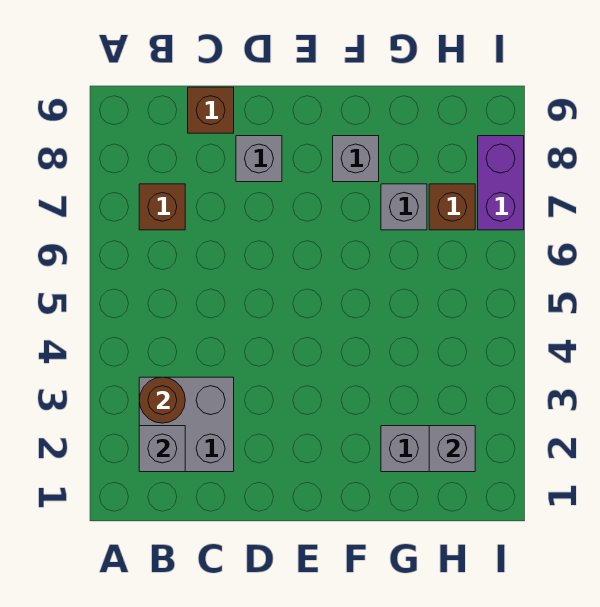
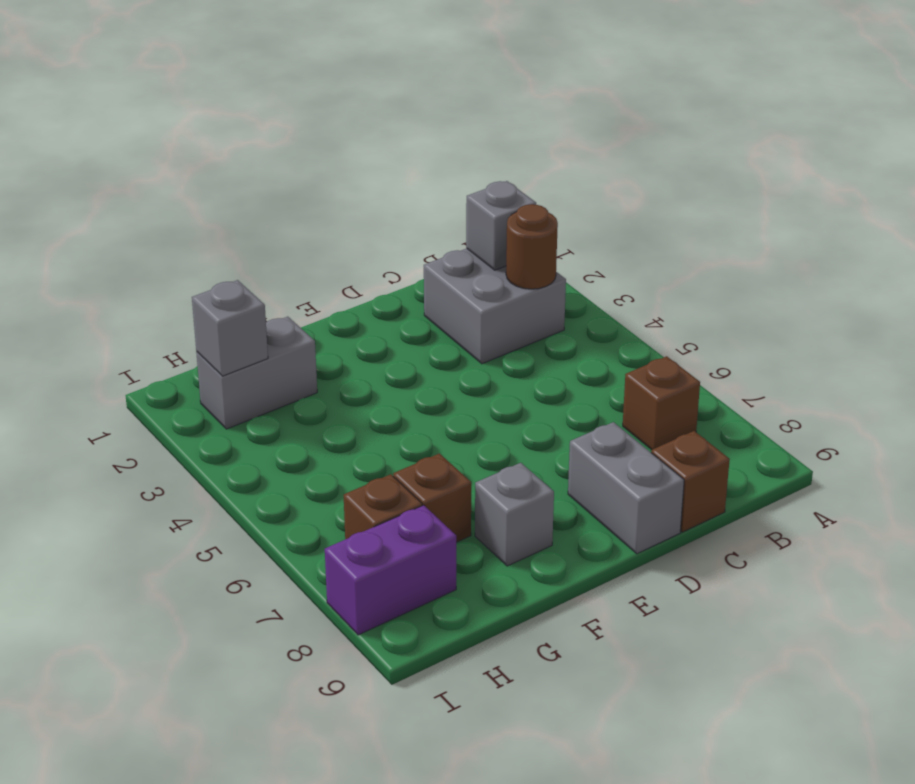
grey brick D8 level 1 -> grey brick D8:D9 level 1
grey brick G7 level 1 -> brown brick G7 level 1
purple brick I7:I8 level 1 -> purple brick H8:I8 level 1

